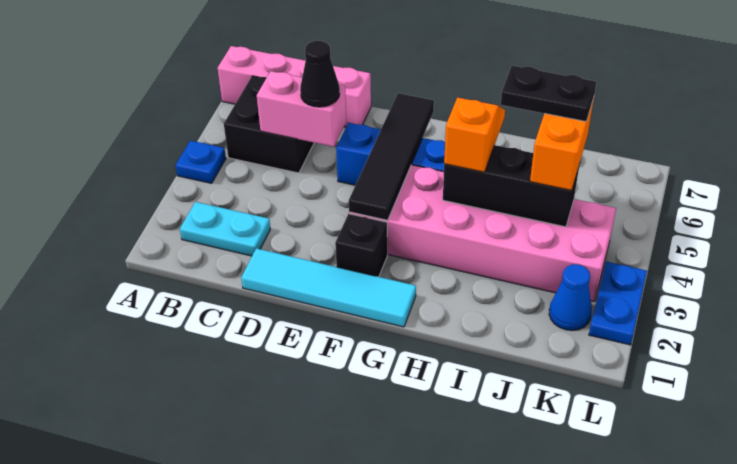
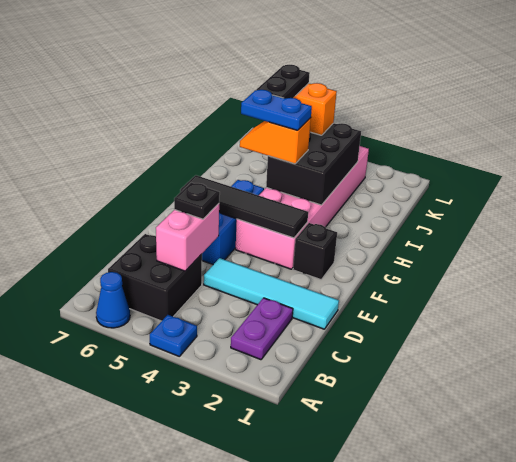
pink brick A7:D7 level 1 -> none
cyan plate B2:C2 level 1 -> purple plate B2:C2 level 1
cyan tile D1:G1 level 1 -> cyan tile D1:D4 level 1
black cone D5 level 3 -> black plate D5 level 3
black brick H4:J4 level 2 -> black brick H3:J4 level 2
blue cone K2 level 1 -> blue cone A6 level 1
blue plate L2:L3 level 1 -> blue plate H4:H5 level 4

